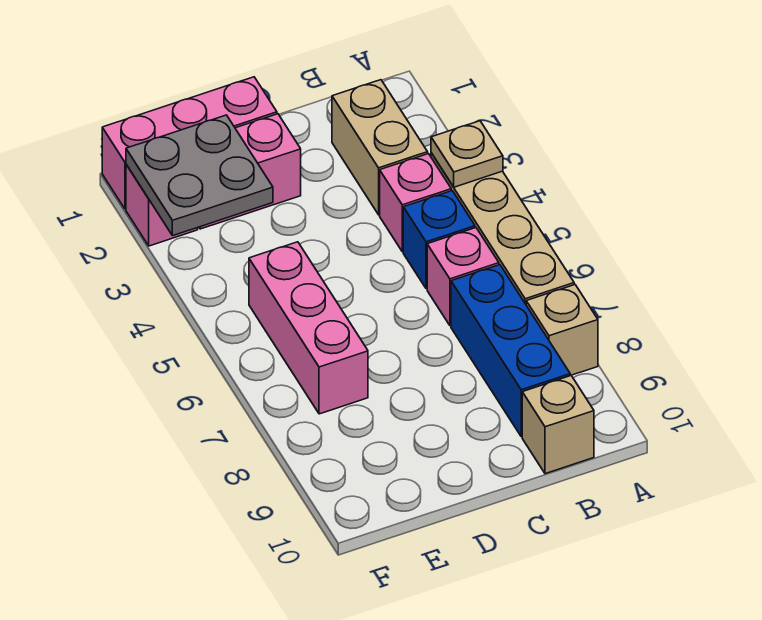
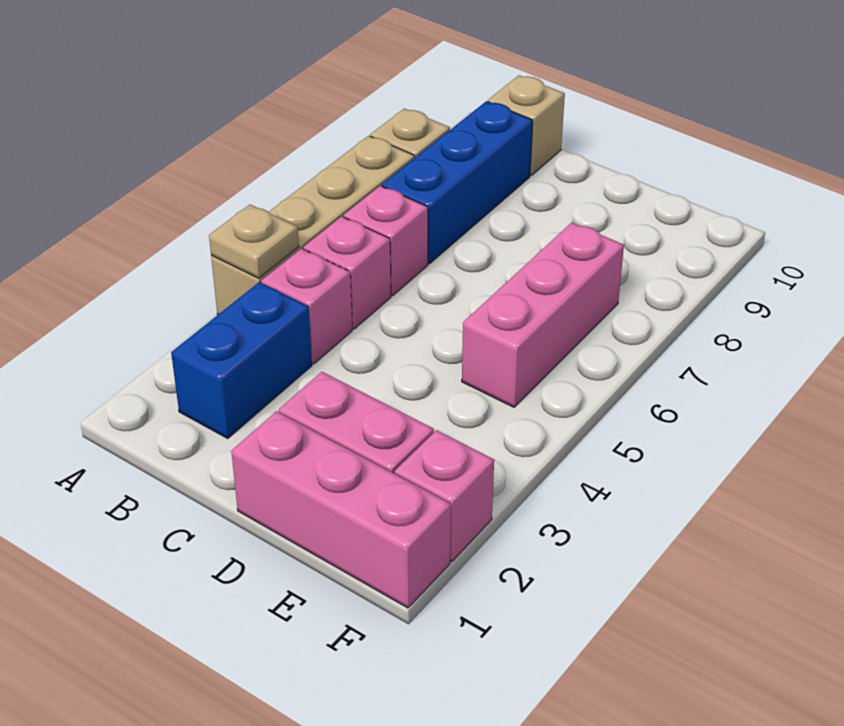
tan brick B2:B3 level 1 -> blue brick B2:B3 level 1
blue brick B5 level 1 -> pink brick B5 level 1
grey plate E2:F3 level 2 -> none

